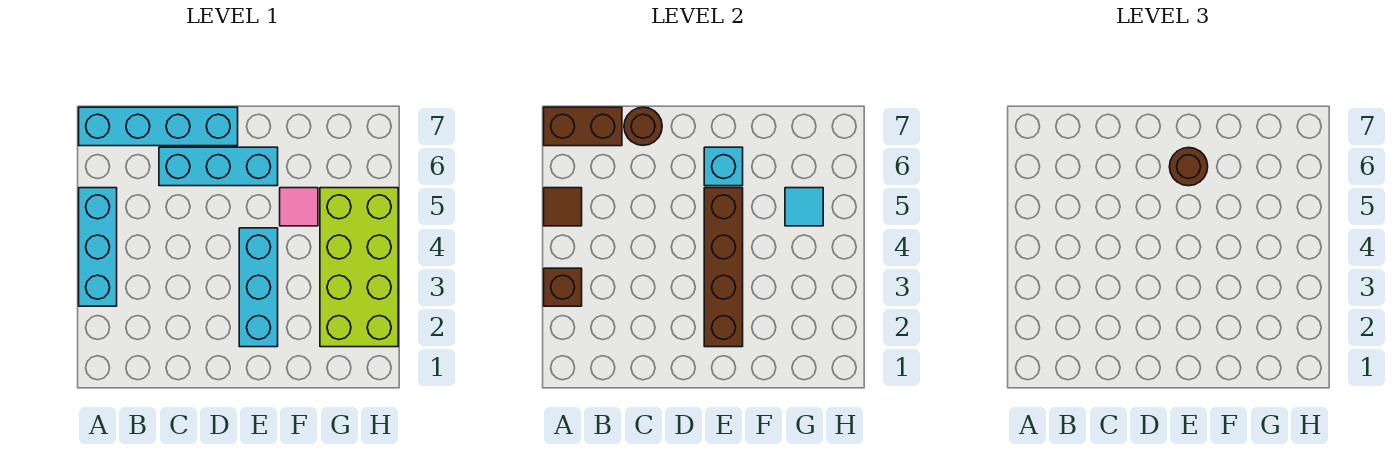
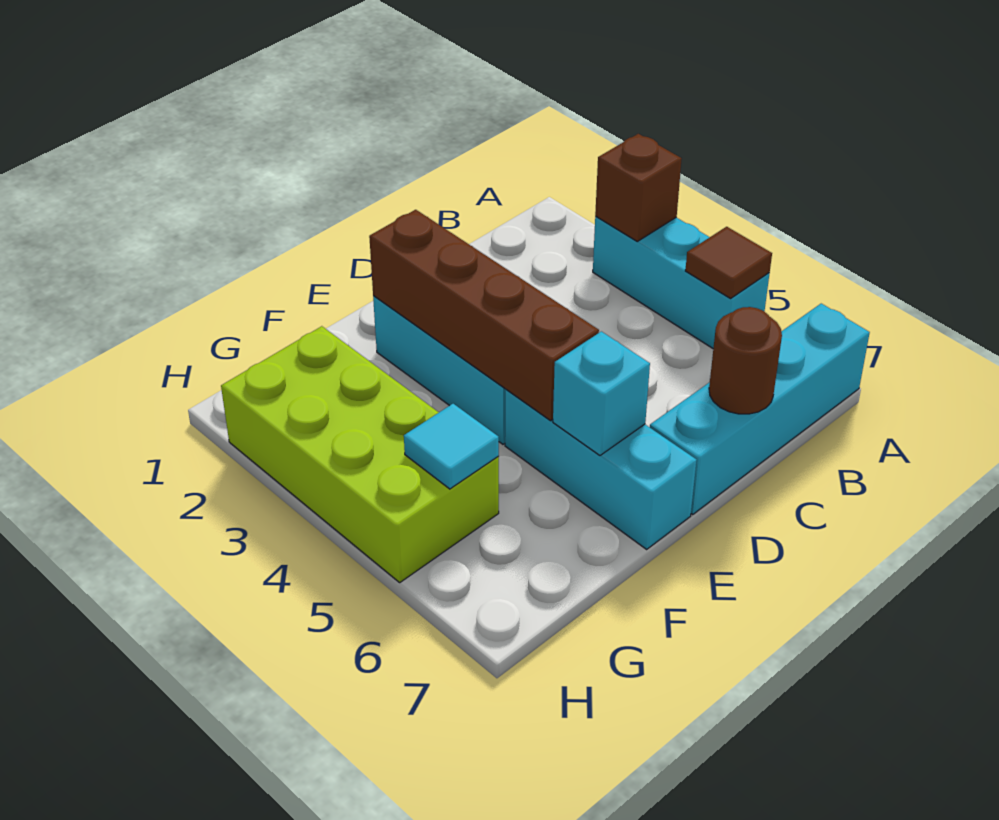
brown brick A7:B7 level 2 -> none
cyan brick C6:E6 level 1 -> cyan brick E5:E7 level 1
brown round brick E6 level 3 -> none
pink tile F5 level 1 -> none

